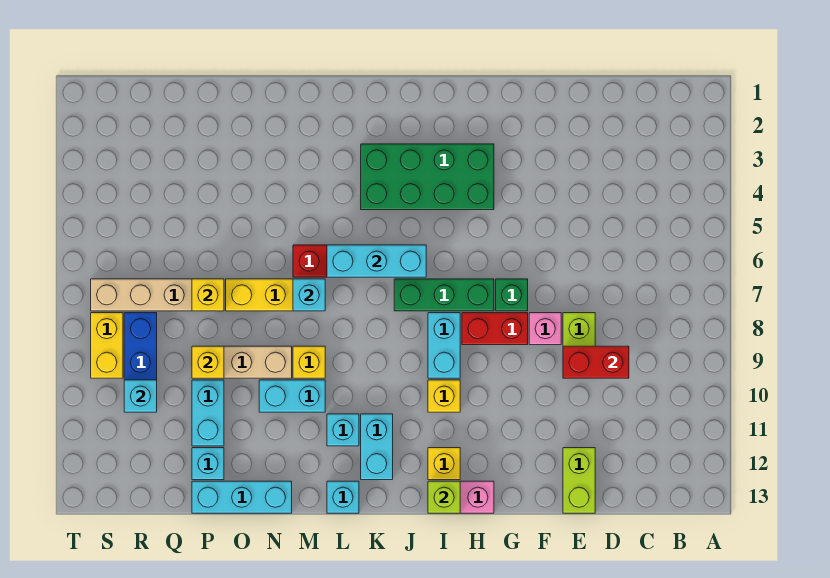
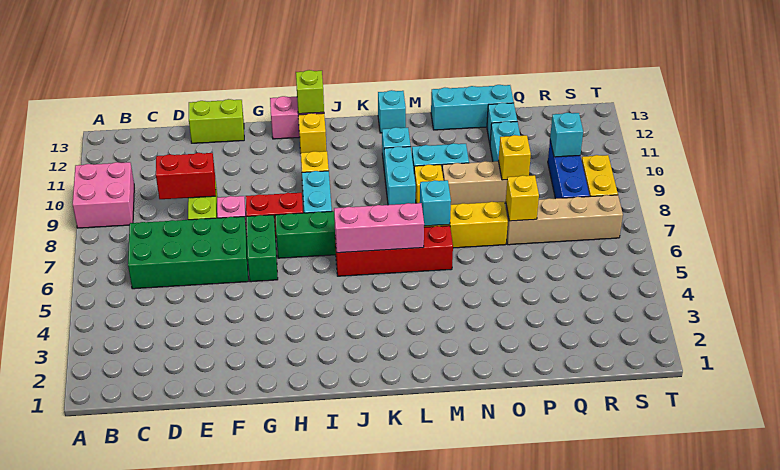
none -> pink brick A9:B10 level 1
lime brick E12:E13 level 1 -> lime brick E13:F13 level 1
green brick G7 level 1 -> green brick G6:G7 level 1
green brick H3:K4 level 1 -> green brick C6:F7 level 1
cyan brick J6:L6 level 2 -> pink brick J6:L6 level 2
cyan brick K11:K12 level 1 -> cyan brick L9:L10 level 1

